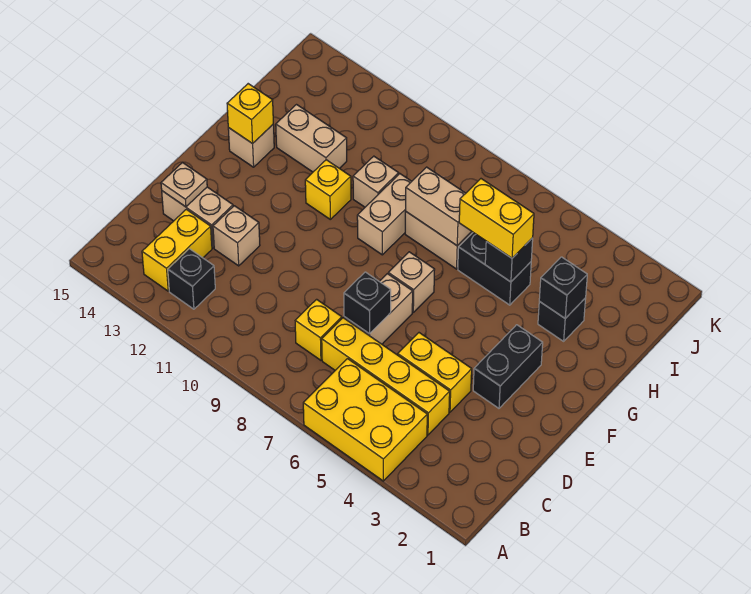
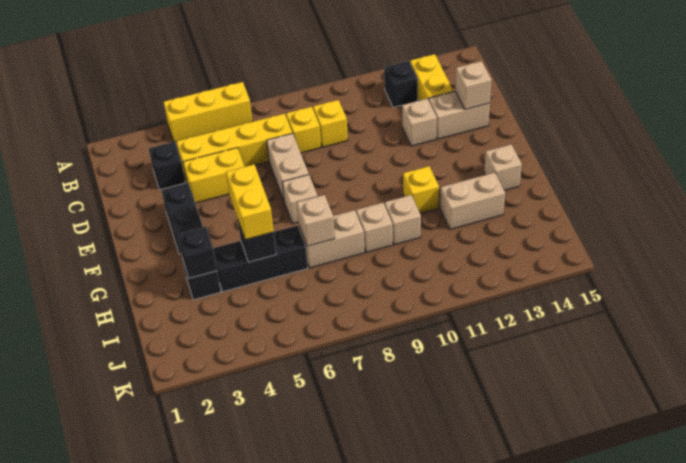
yellow brick A4:B6 level 1 -> yellow brick A4:A6 level 1
black brick D7 level 2 -> black brick C3 level 1
tan plate D14 level 2 -> tan brick D14 level 2
tan brick G9:H9 level 1 -> tan brick H9 level 1
yellow brick G14 level 2 -> yellow brick C9 level 1
black brick H5:H6 level 1 -> black brick H4:H6 level 1
yellow brick H5:H6 level 3 -> yellow brick G5:H5 level 3
tan brick H7:H8 level 2 -> tan brick H7 level 2

